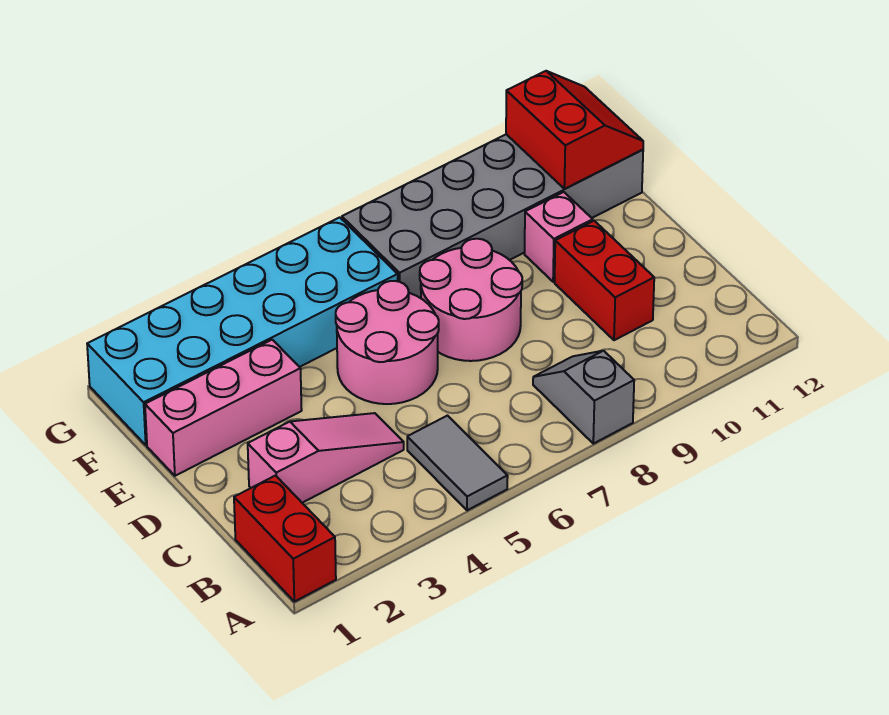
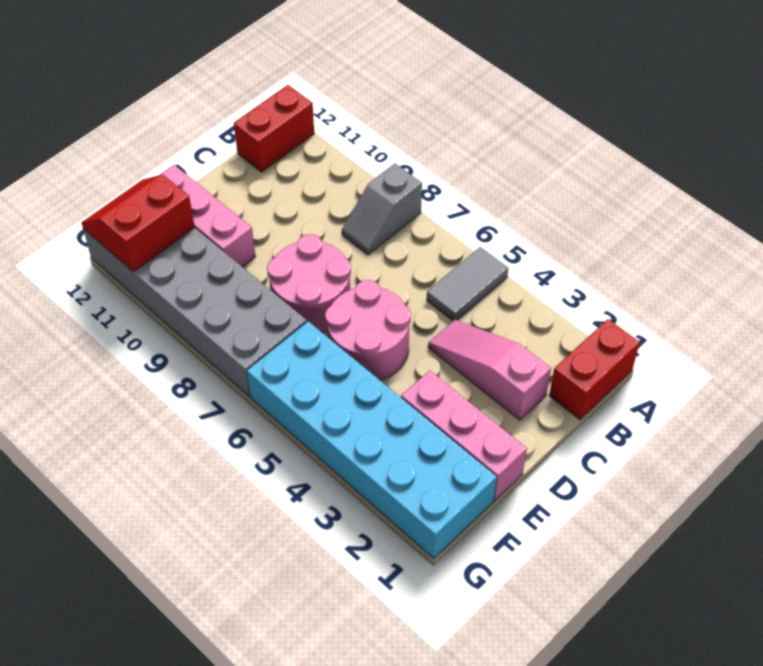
red brick C10:D10 level 1 -> red brick A12:B12 level 1
pink brick E10 level 1 -> pink brick E10:E12 level 1

